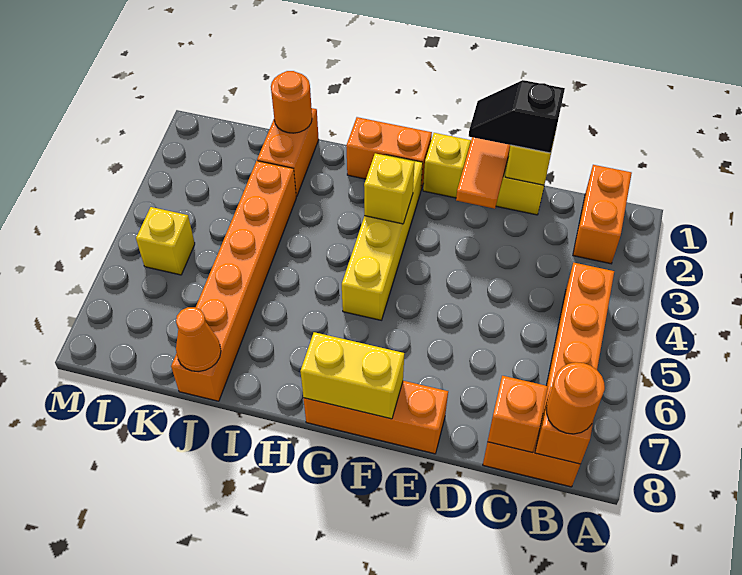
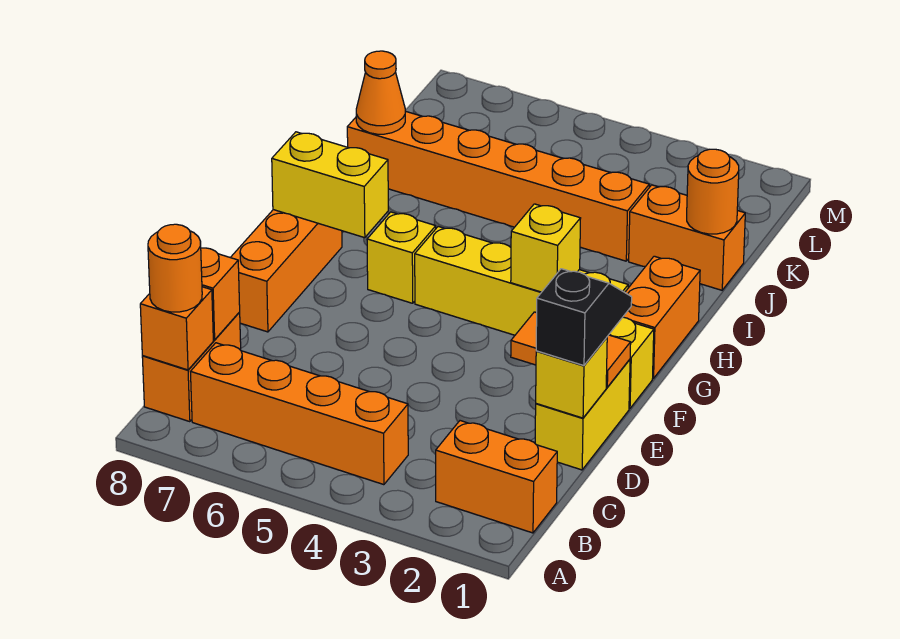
yellow brick F8:G8 level 2 -> yellow brick G7:G8 level 2
yellow brick L5 level 1 -> yellow brick G6 level 1

